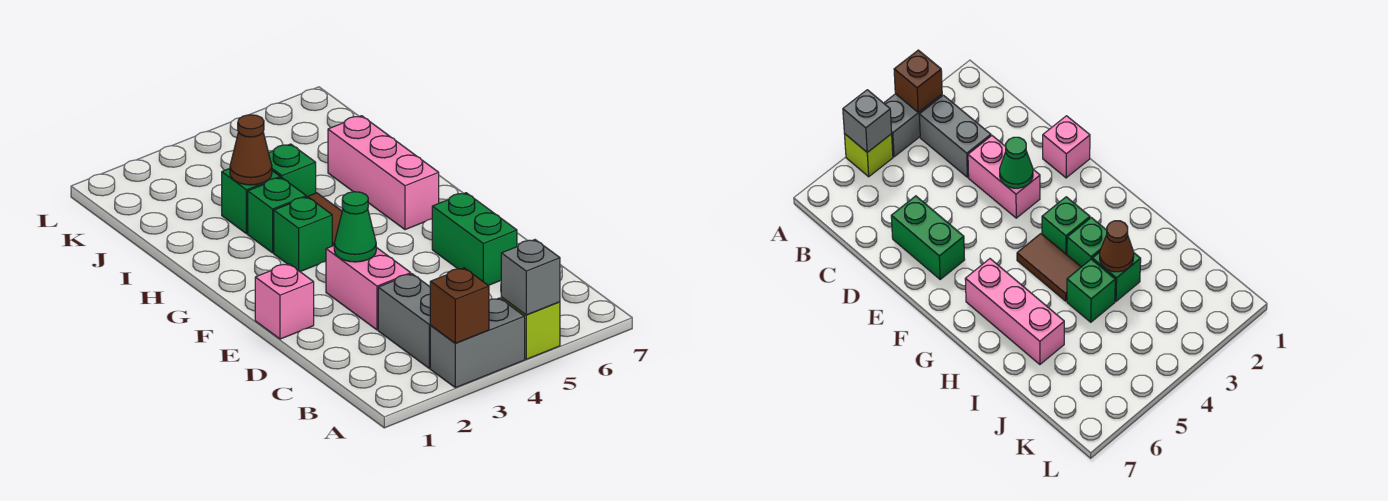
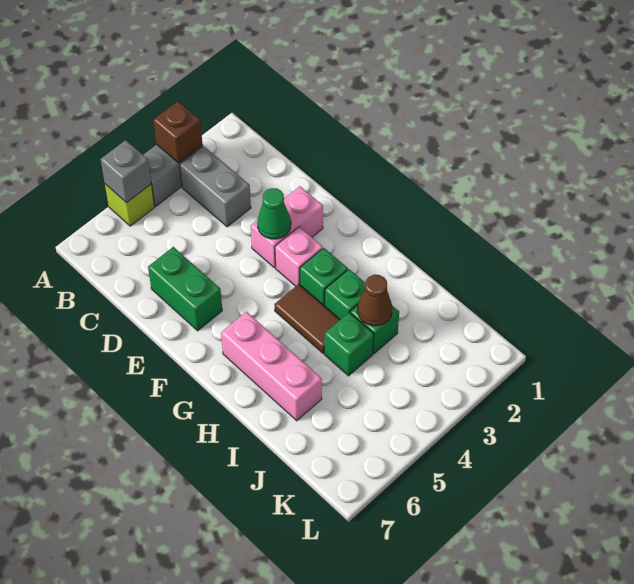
pink brick D3:E3 level 1 -> pink brick E2:E3 level 1
pink brick E1 level 1 -> pink brick F3 level 1

